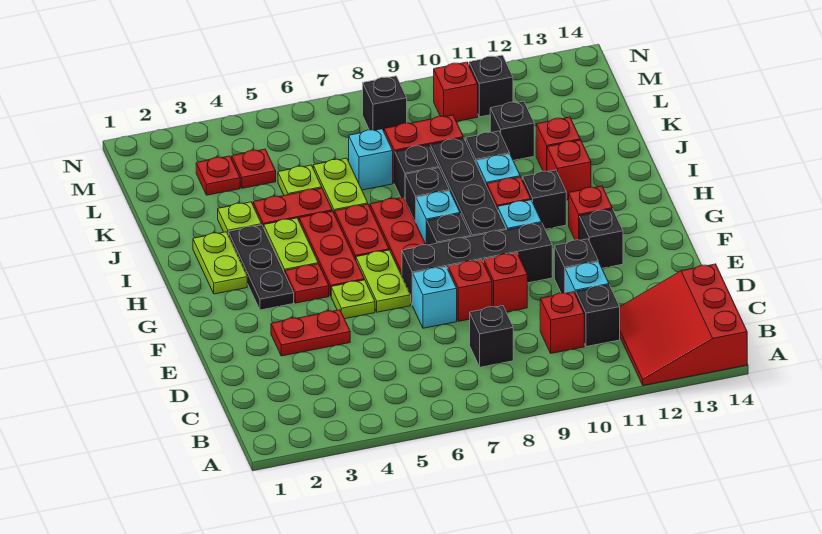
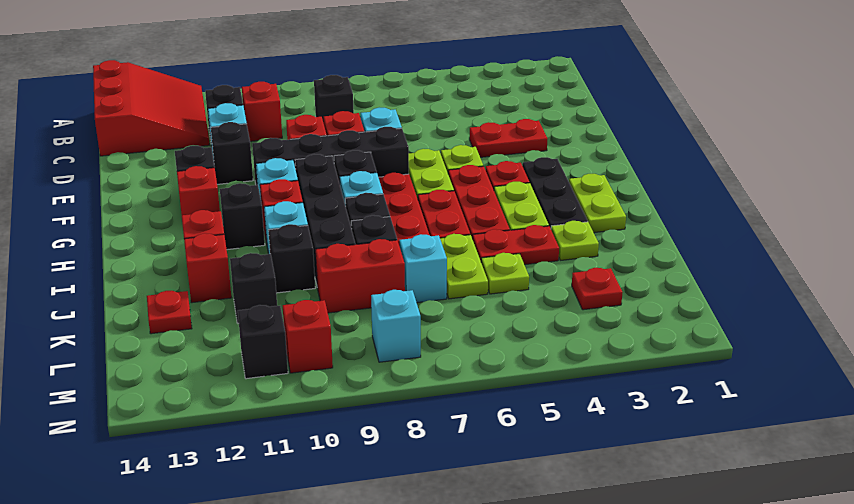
red plate L4 level 1 -> red plate K13 level 1
black brick M8 level 1 -> cyan brick M8 level 1

